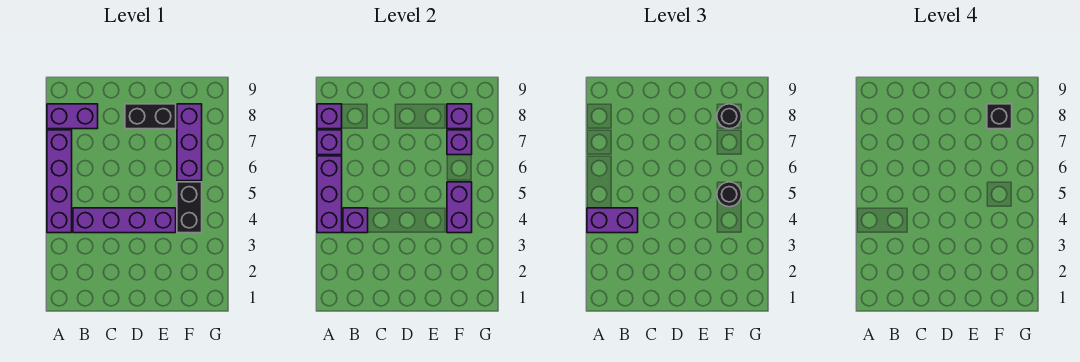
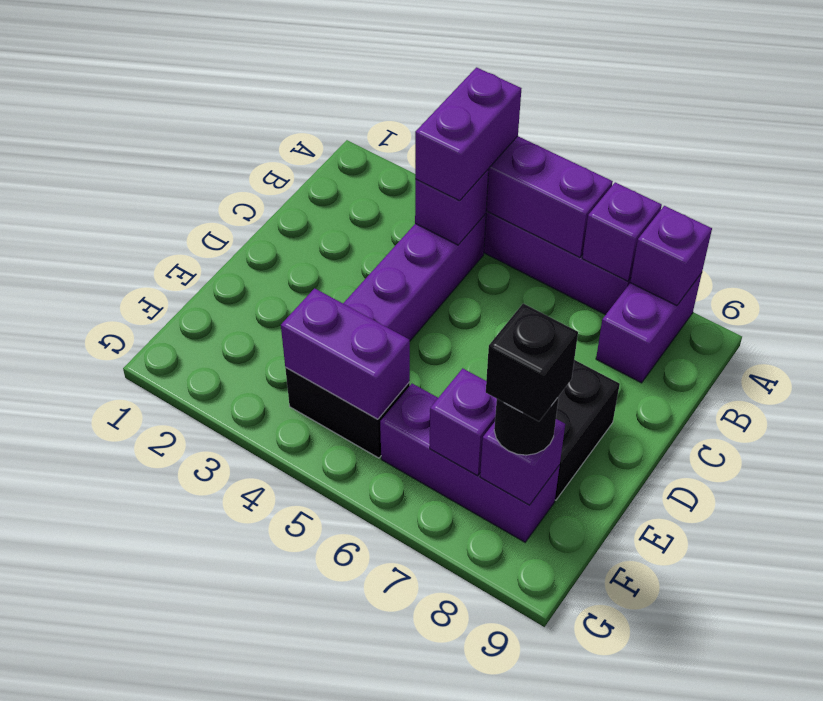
black round brick F5 level 3 -> none

